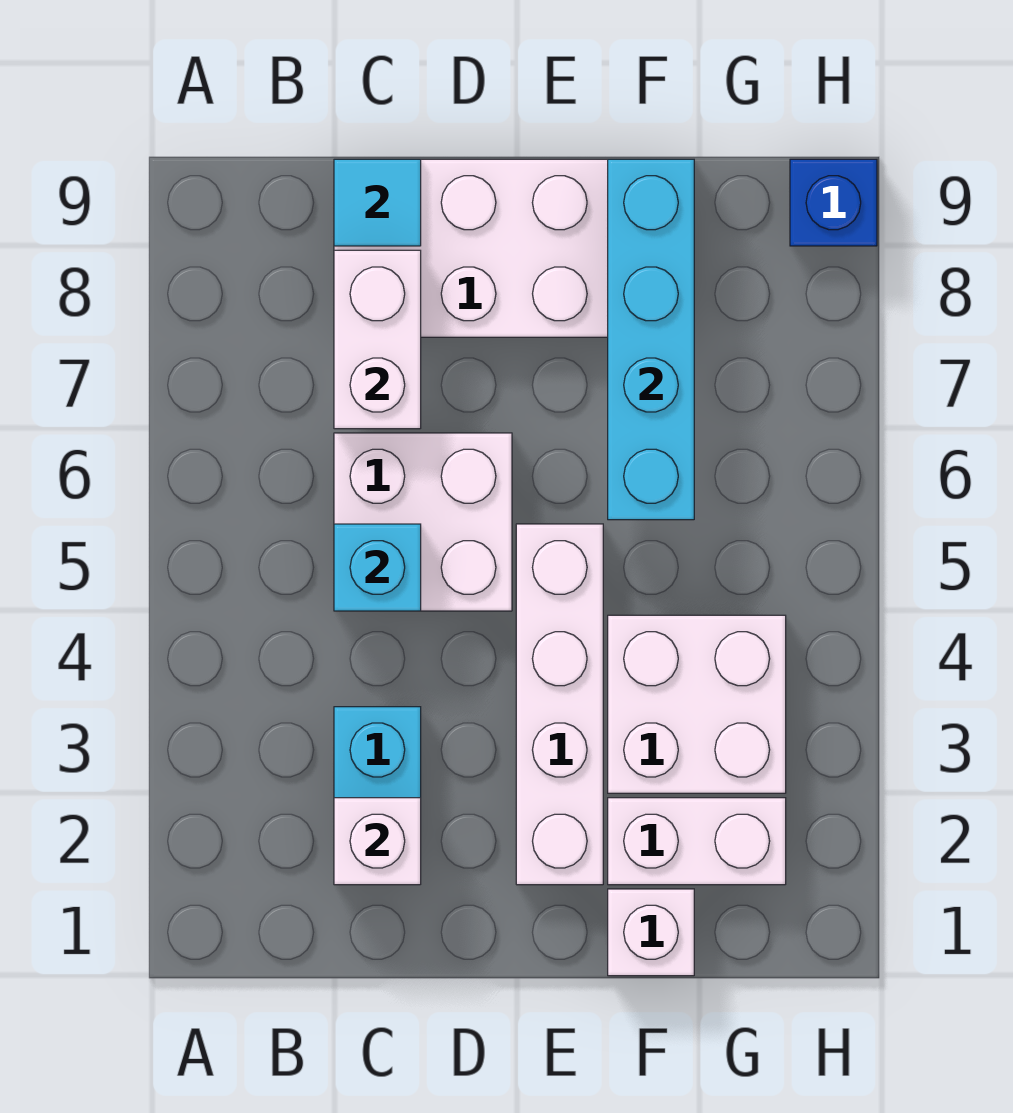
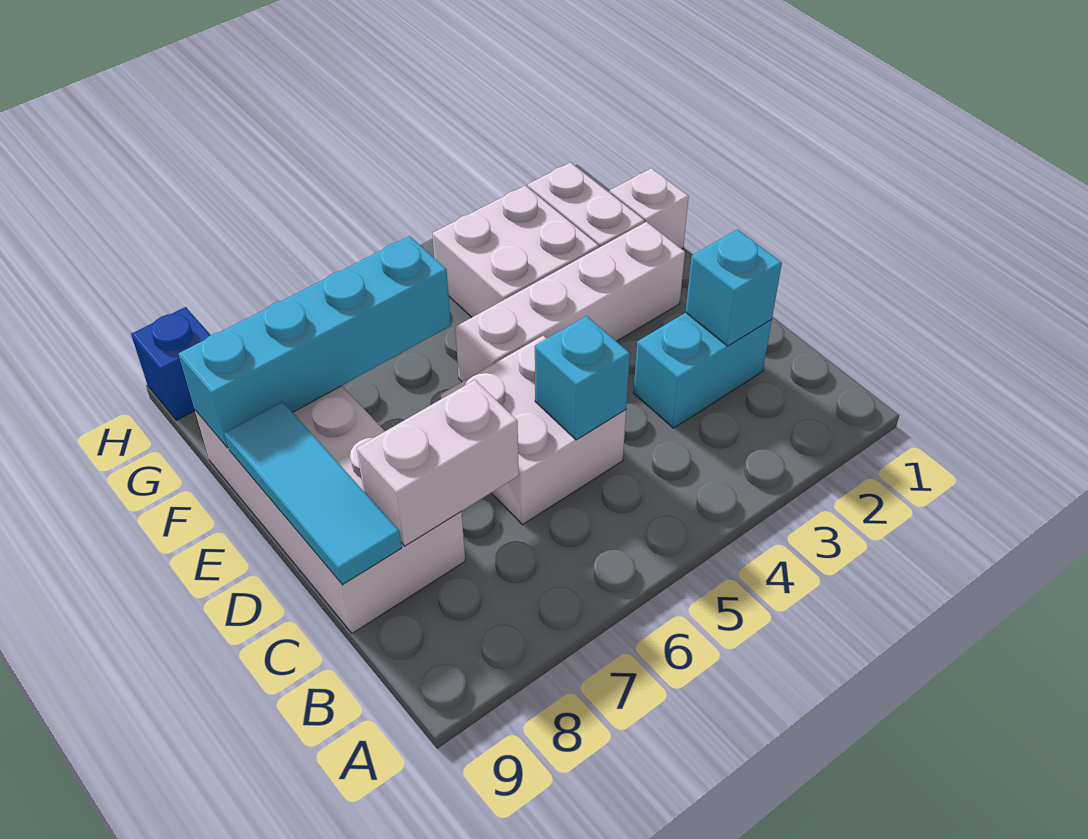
white brick C2 level 2 -> cyan brick C2 level 2
cyan tile C9 level 2 -> cyan tile C9:E9 level 2

